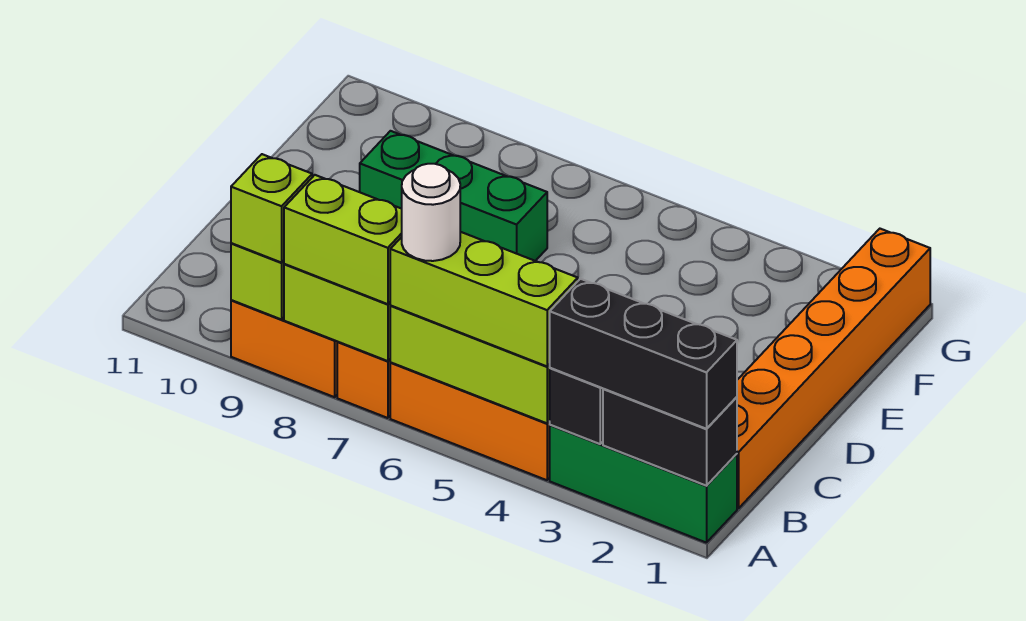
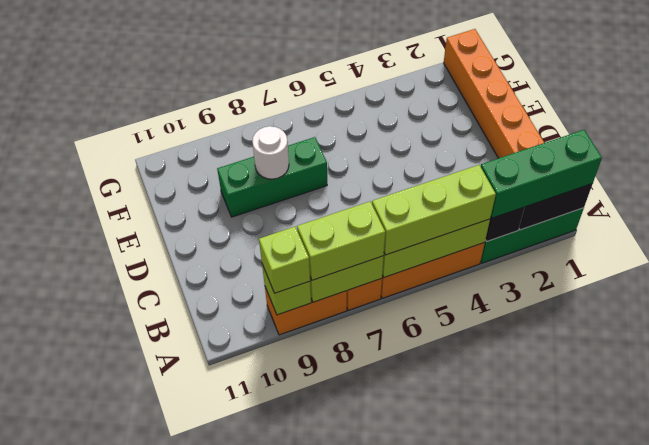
black brick A1:A3 level 3 -> green brick A1:A3 level 3
white round brick A6 level 4 -> white round brick E8 level 2

